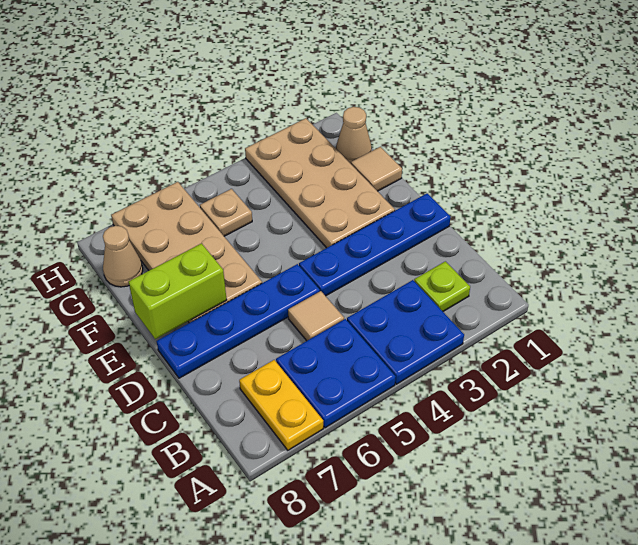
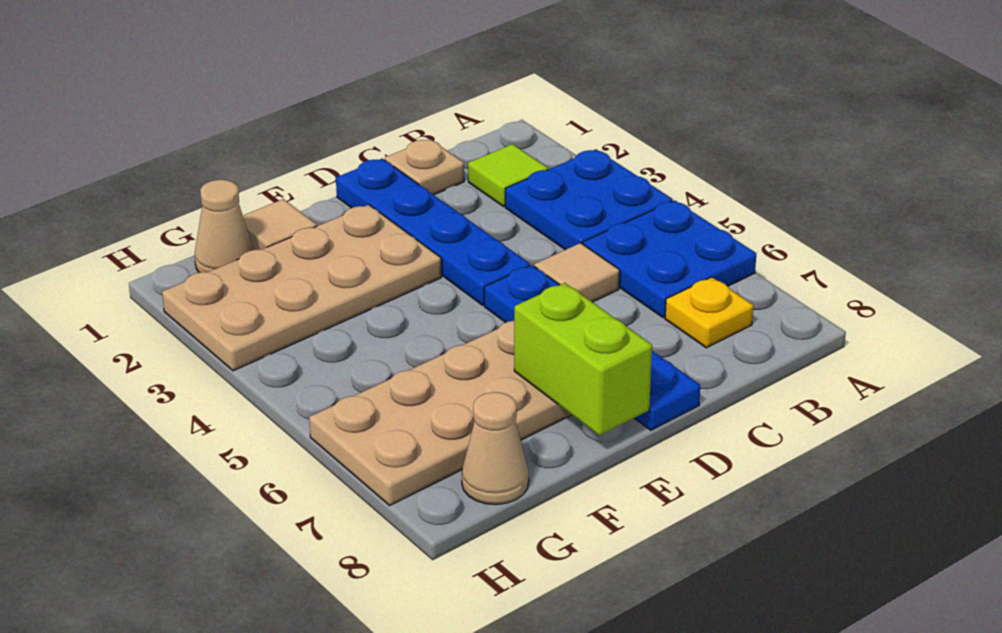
yellow plate A7:B7 level 1 -> yellow plate B7 level 1
lime plate B2 level 1 -> lime tile B2 level 1
tan plate G5 level 1 -> tan plate C1 level 1

